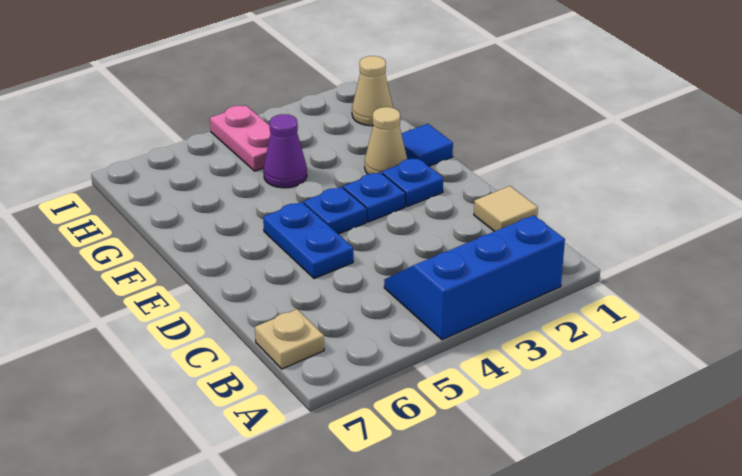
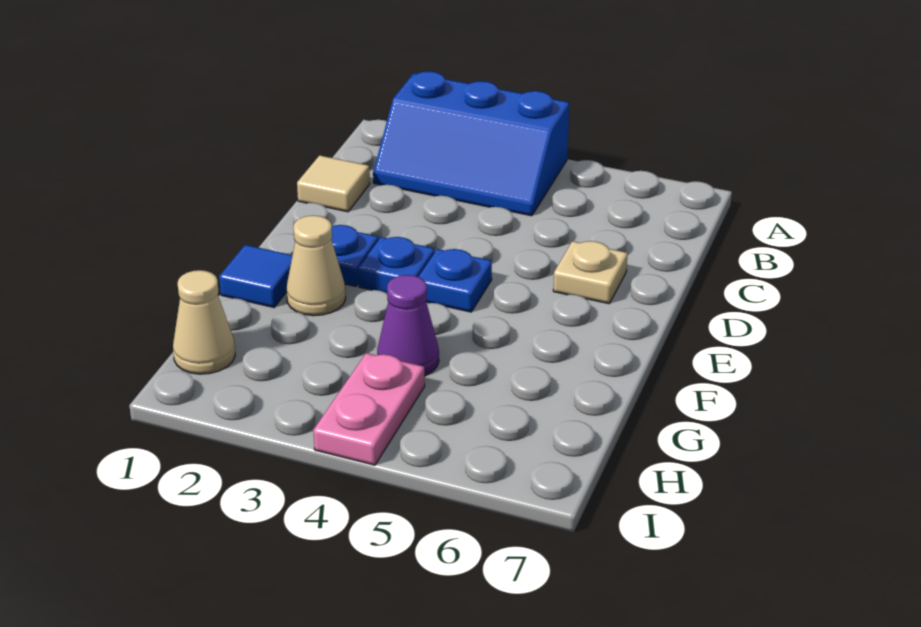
tan plate B7 level 1 -> tan plate D6 level 1
blue plate D5:E5 level 1 -> none

